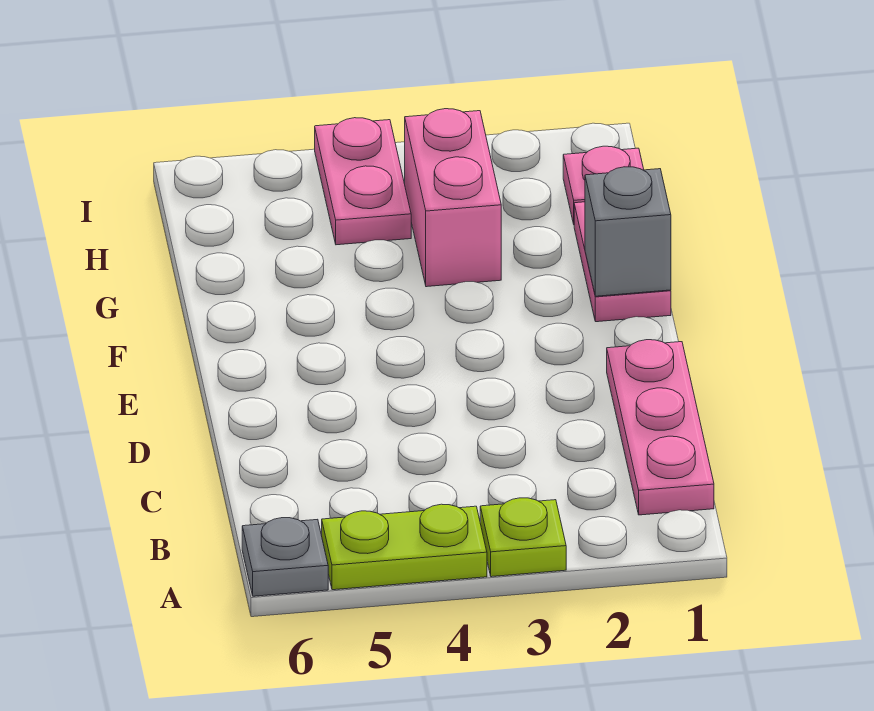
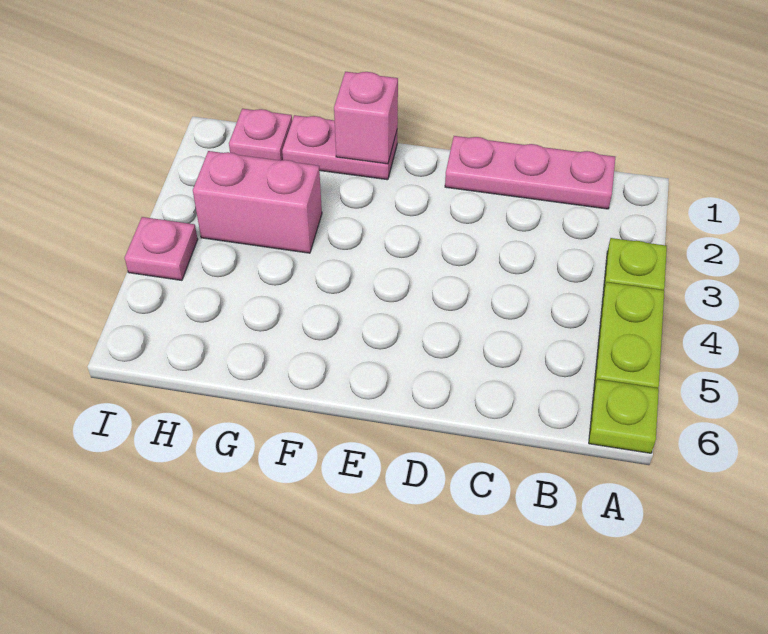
grey plate A6 level 1 -> lime plate A6 level 1
grey brick F1 level 2 -> pink brick F1 level 2
pink plate H4:I4 level 1 -> pink plate I4 level 1

